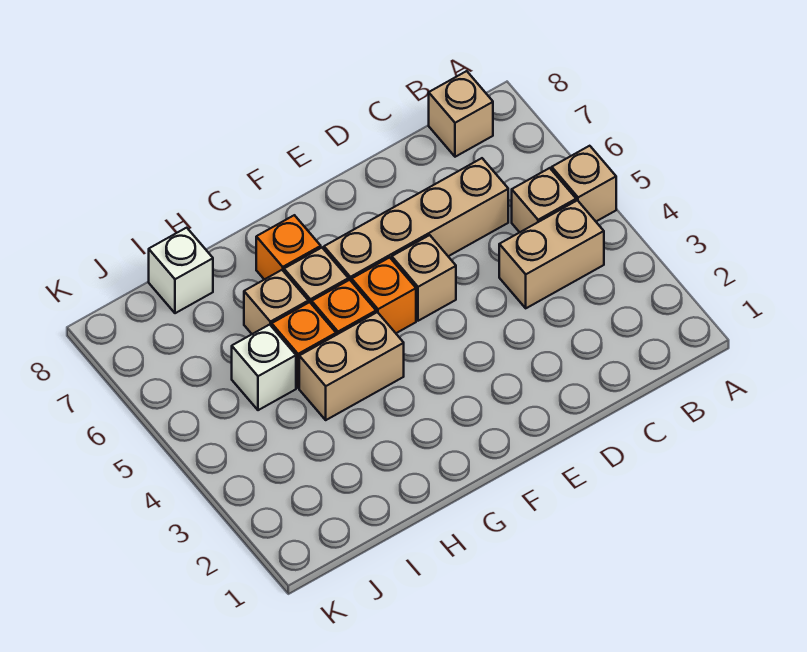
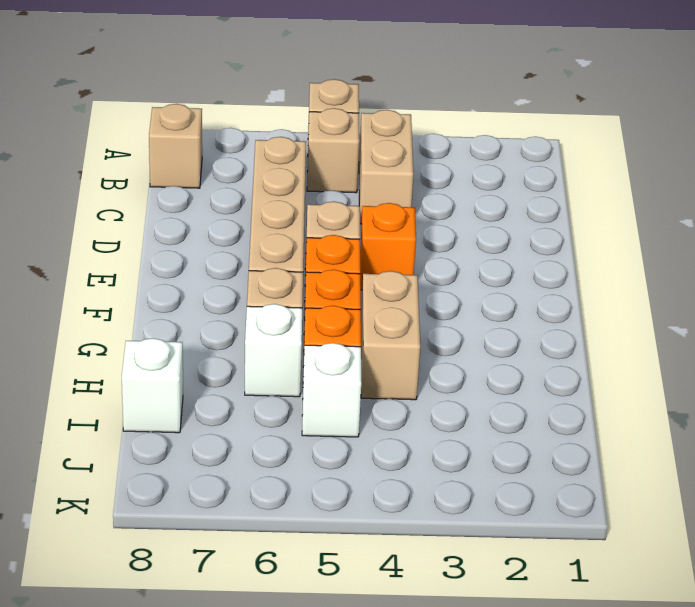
orange brick G7 level 1 -> orange brick E4 level 1
tan brick H6 level 1 -> white brick H6 level 1

